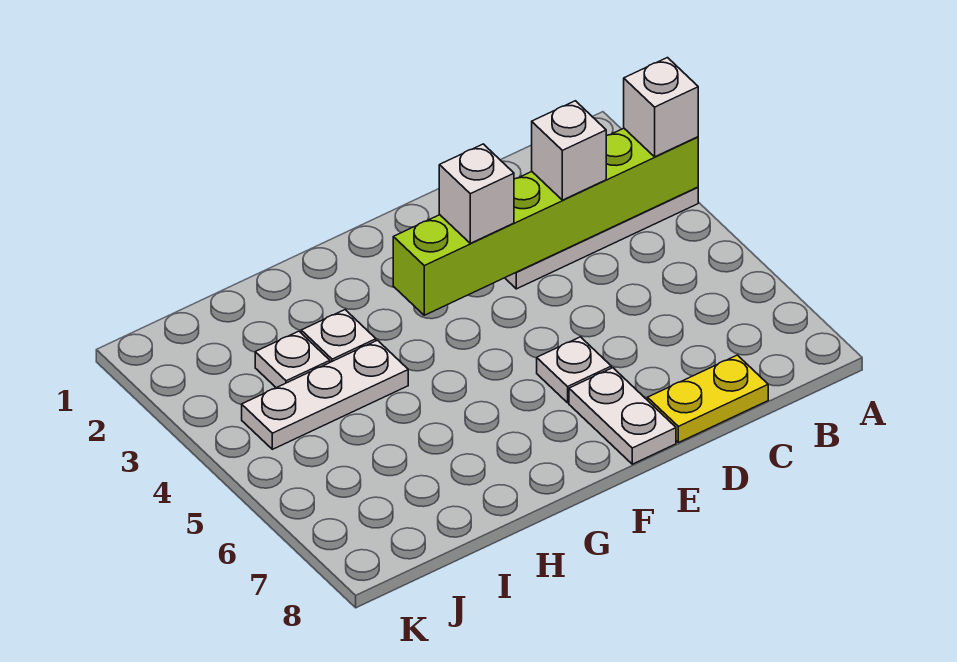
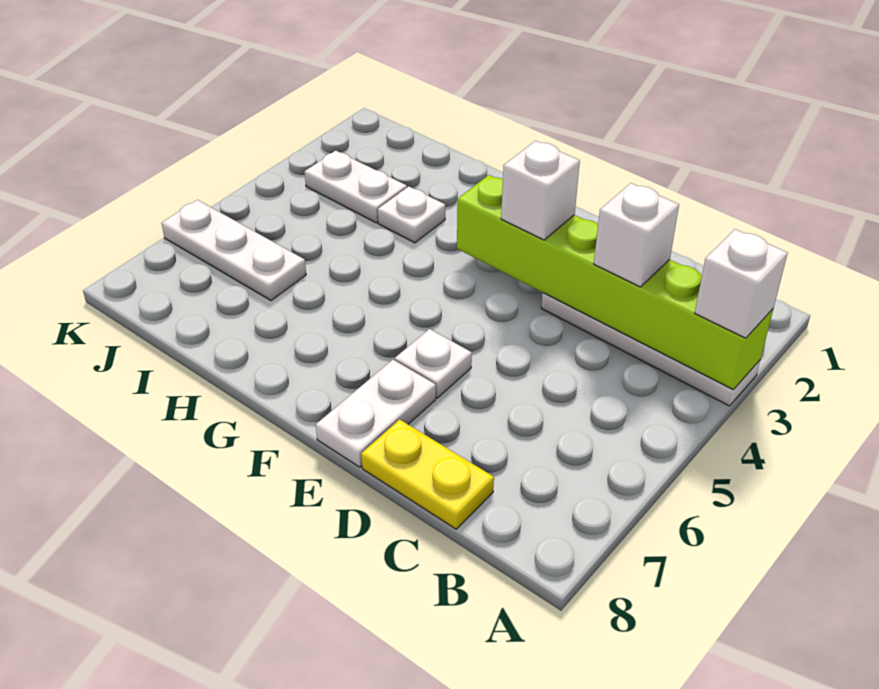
white plate H4:J4 level 1 -> white plate I6:K6 level 1
white plate I3 level 1 -> white plate I3:J3 level 1

